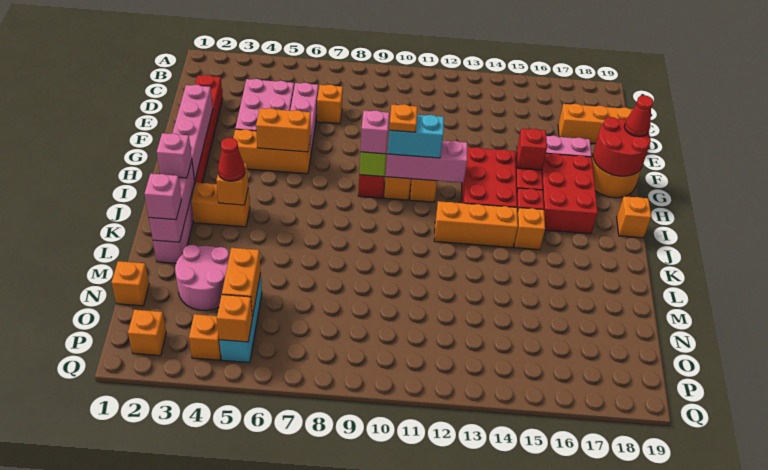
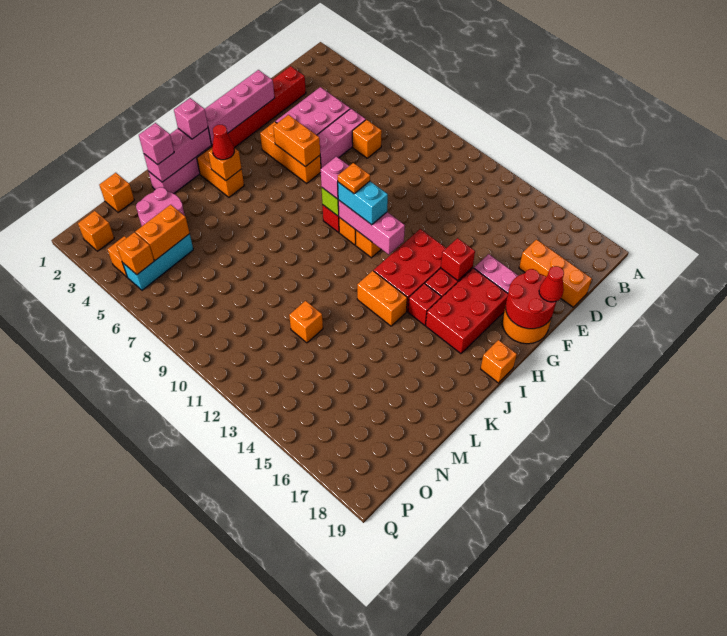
orange brick J12:J14 level 1 -> orange brick J13:J14 level 1
orange brick J15 level 1 -> orange brick M12 level 1

